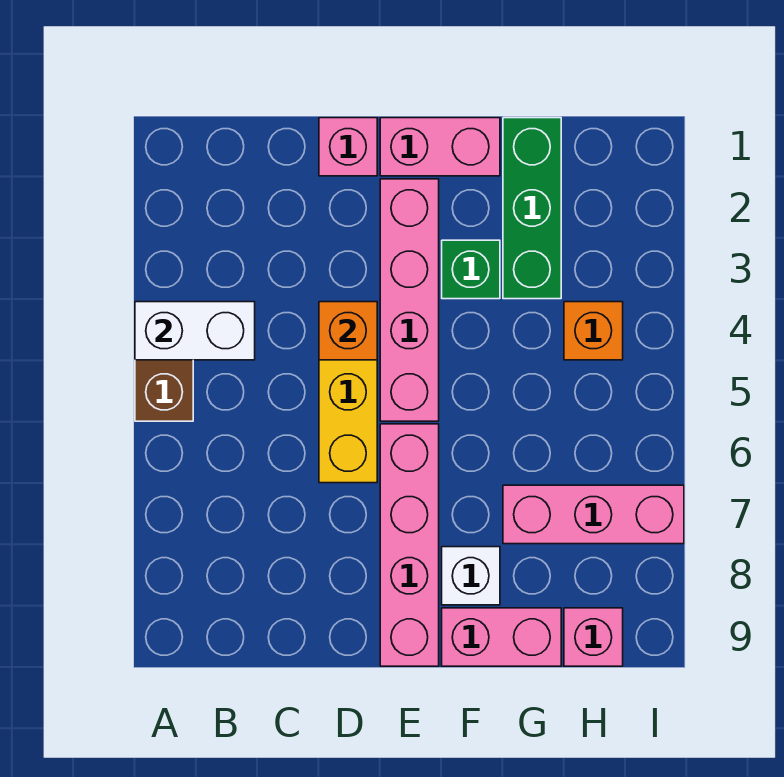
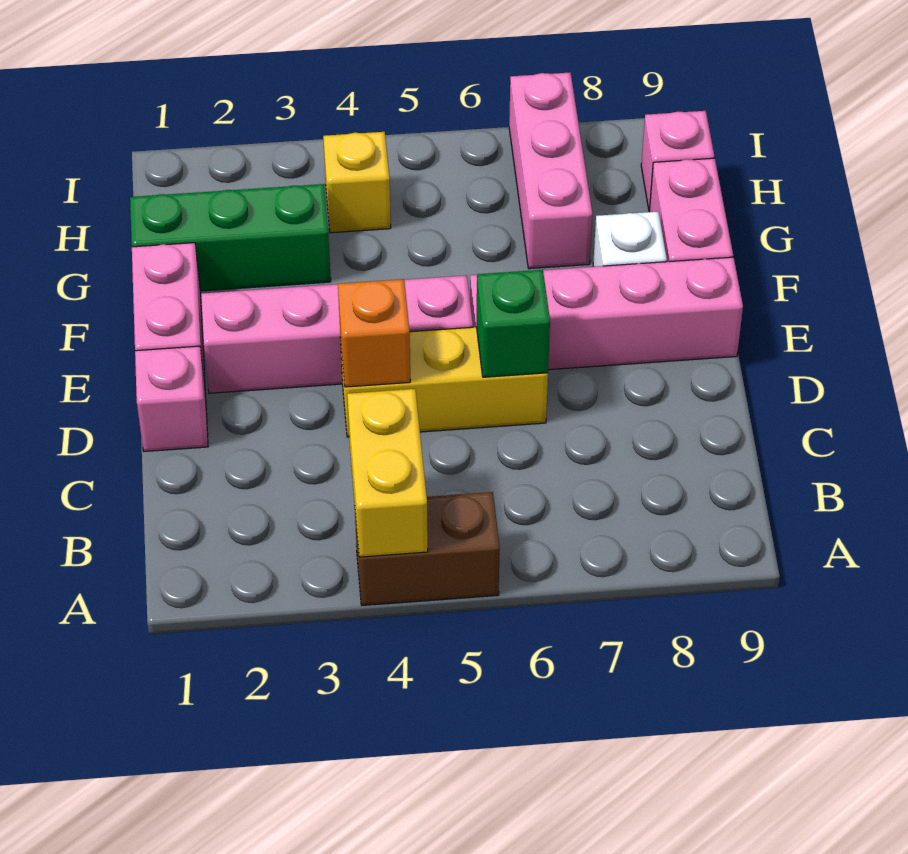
white brick A4:B4 level 2 -> yellow brick A4:B4 level 2
green brick F3 level 1 -> green brick D6 level 2
orange brick H4 level 1 -> yellow brick H4 level 1

